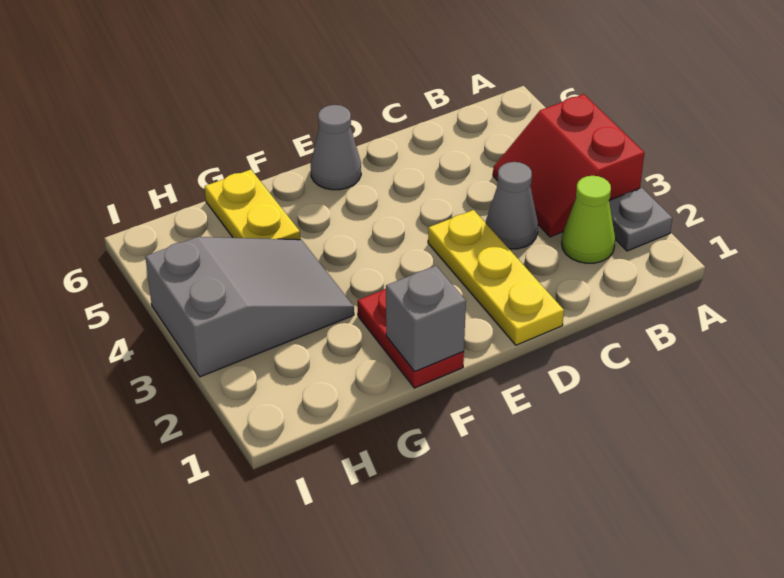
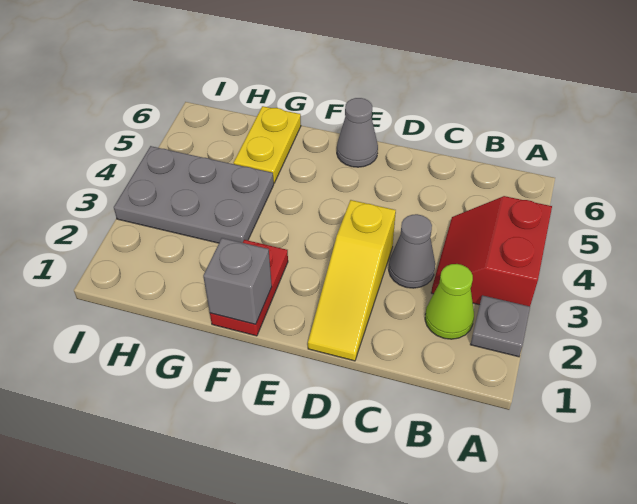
yellow plate D1:D3 level 1 -> yellow slope D1:D3 level 1 top 3
grey slope G3:I4 level 1 top I -> grey plate G3:I4 level 1

